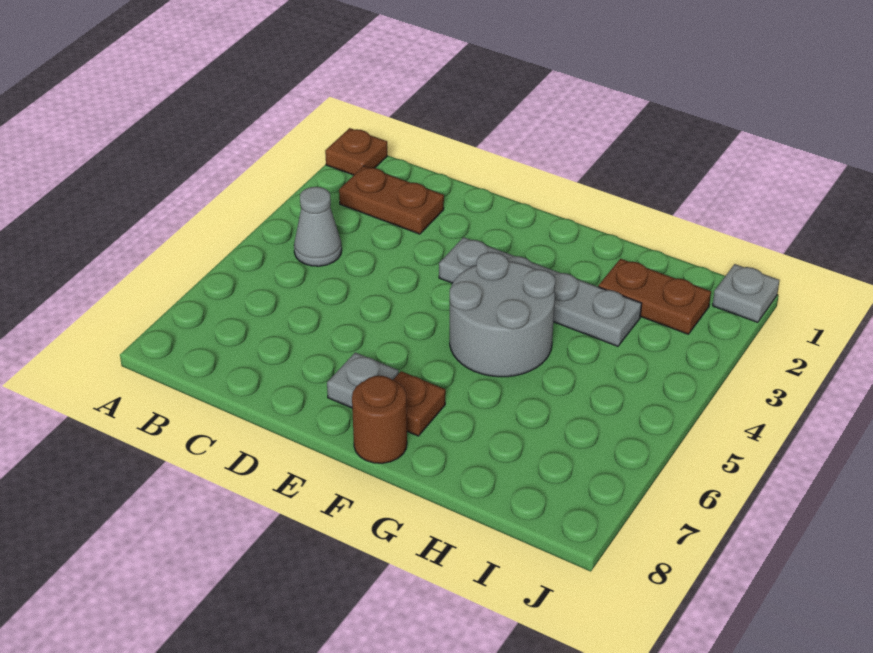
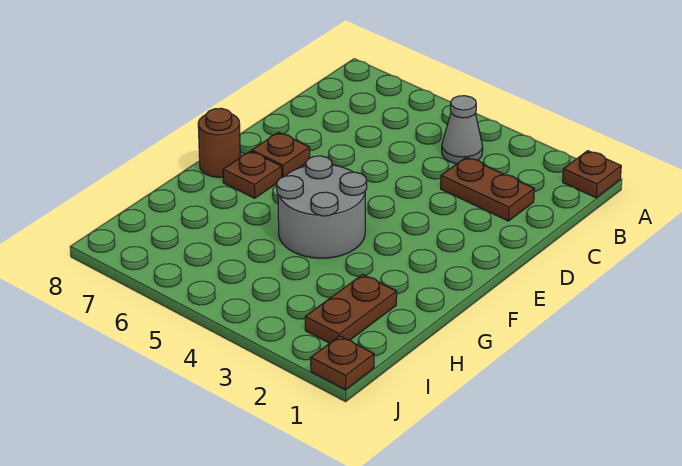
brown plate B2:C2 level 1 -> brown plate C2:C3 level 1
grey plate E3:H3 level 1 -> none
grey plate E7 level 1 -> brown plate E7 level 1
grey plate J1 level 1 -> brown plate J1 level 1

